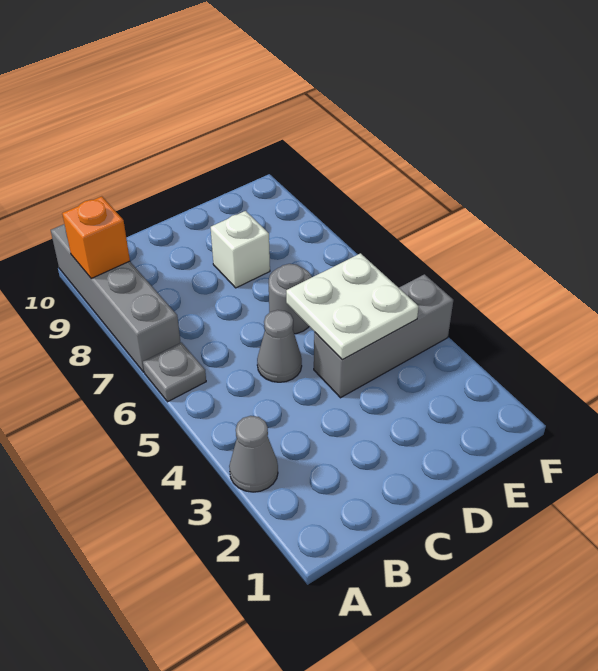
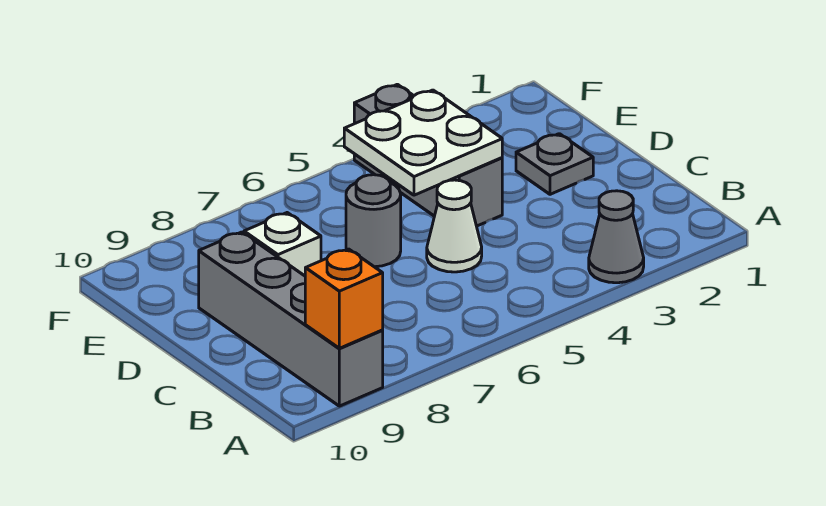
grey plate A6 level 1 -> grey plate D2 level 1
grey brick A7:A10 level 1 -> grey brick A9:D9 level 1
grey cone C5 level 1 -> white cone C5 level 1

